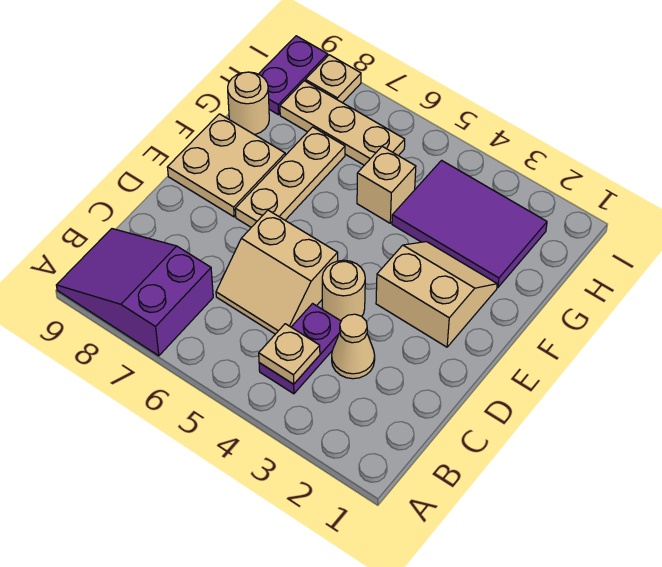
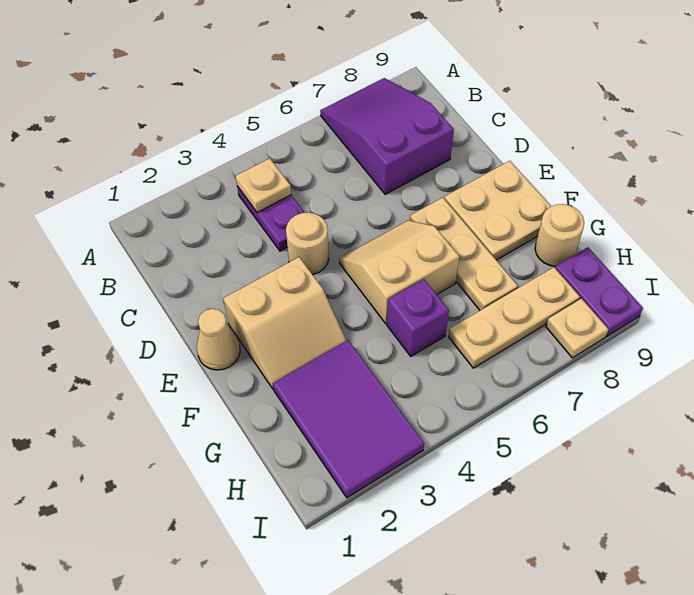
purple slope A7:B9 level 1 top 7 -> purple slope A7:C8 level 1 top C
tan cone C3 level 1 -> tan cone E1 level 1
tan slope C5:D6 level 1 top D -> tan slope E5:F6 level 1 top F
purple tile G2:H4 level 1 -> purple tile G2:I3 level 1
tan brick G5 level 1 -> purple brick G5 level 1

